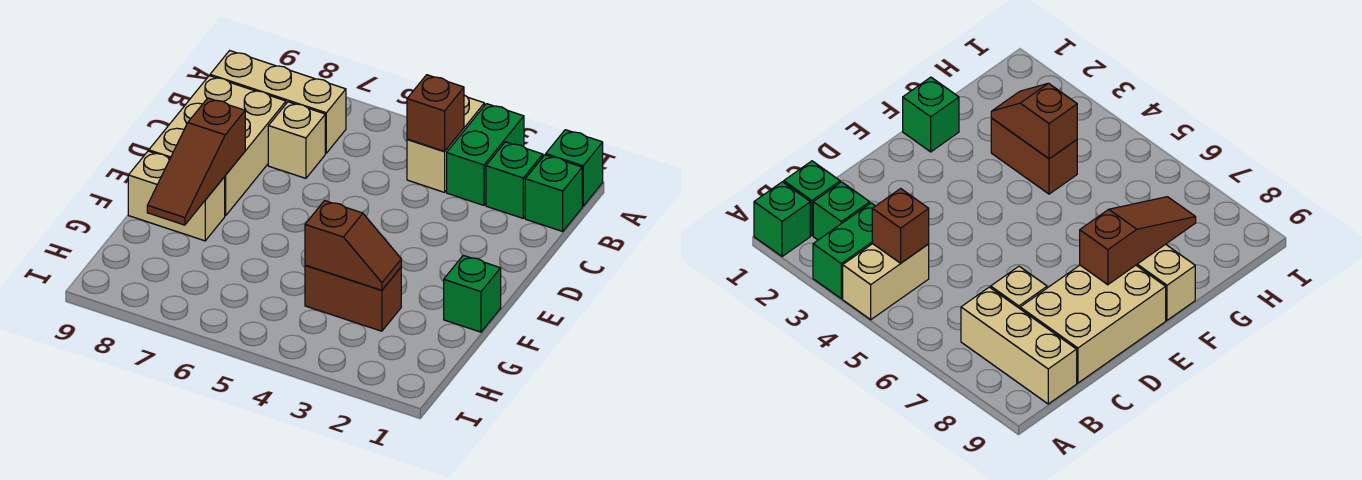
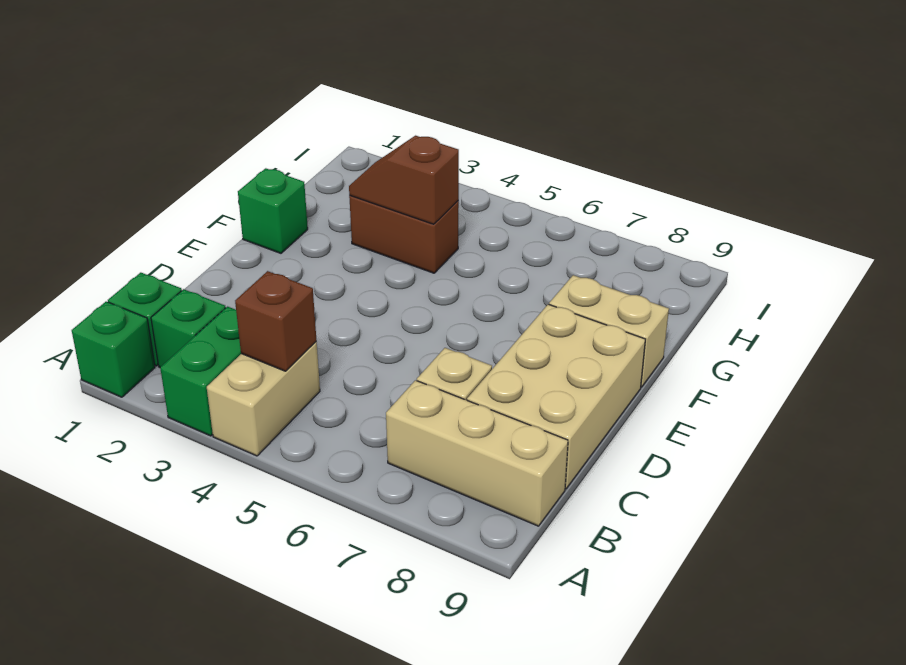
brown slope E8:G8 level 2 top E -> none

